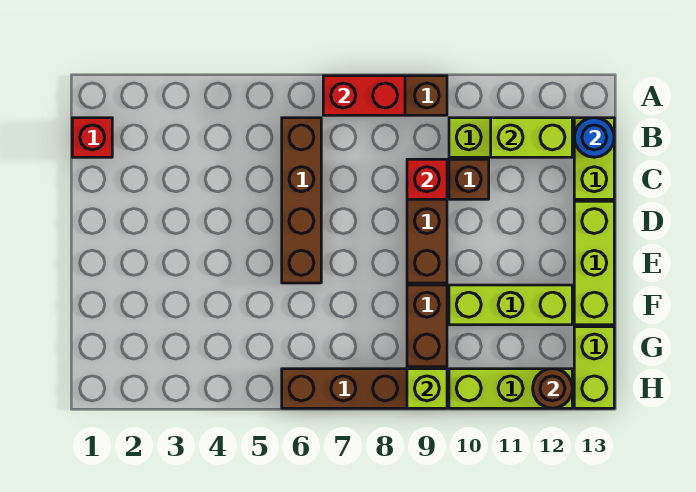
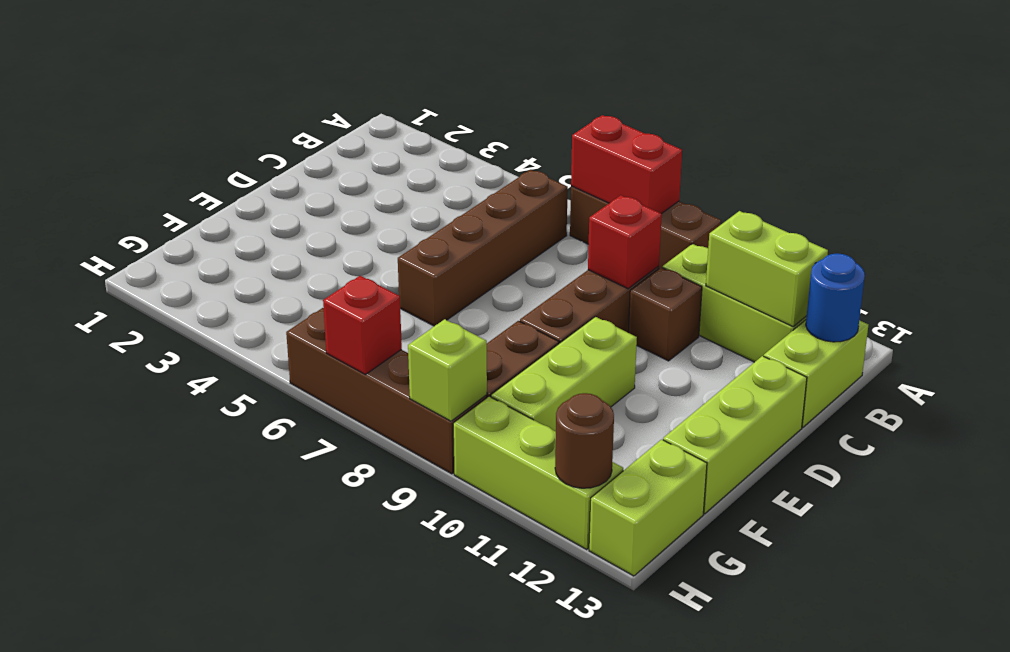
red brick B1 level 1 -> red brick H7 level 2
lime brick F10:F12 level 1 -> lime brick E10:G10 level 1

